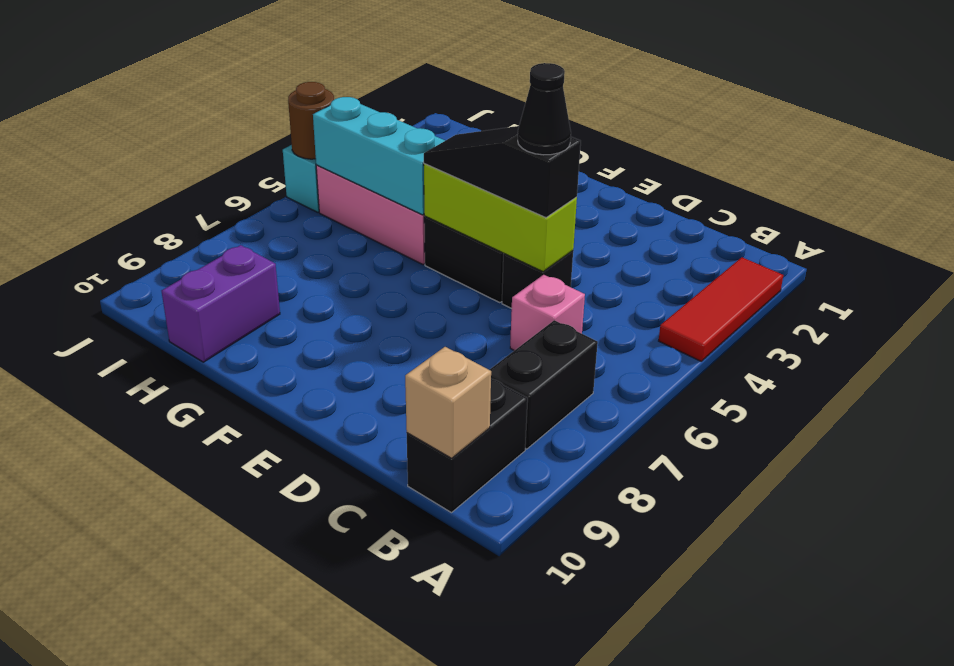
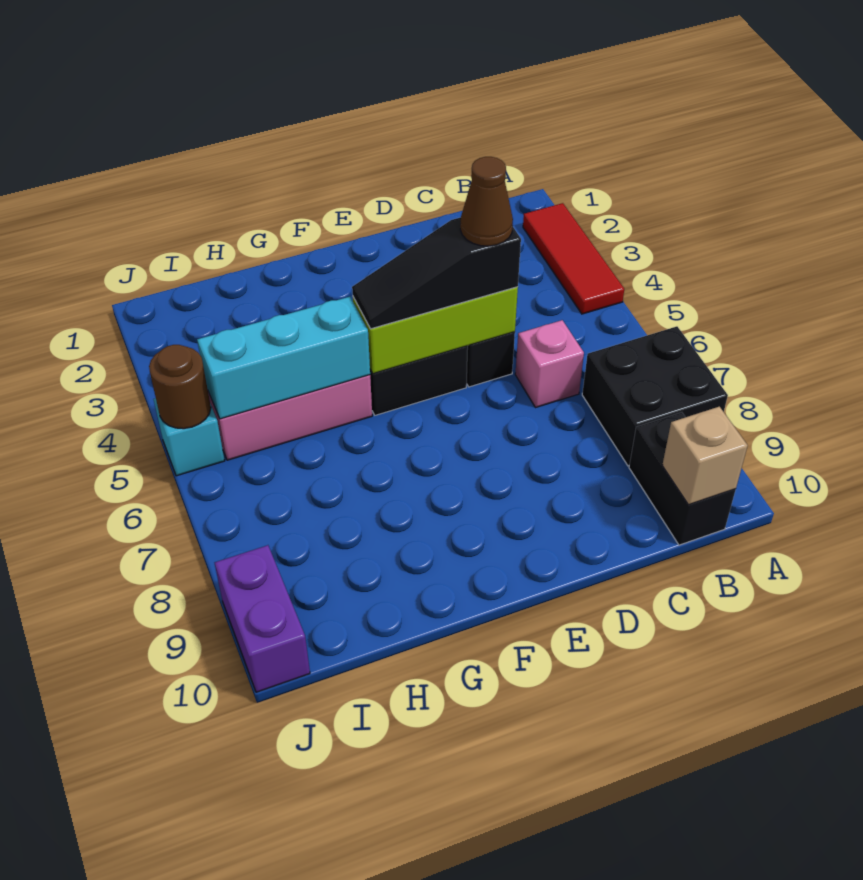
black brick B7:B8 level 1 -> black brick A7:B8 level 1
black cone D5 level 4 -> brown cone D5 level 4
purple brick H9:H10 level 1 -> purple brick J9:J10 level 1

